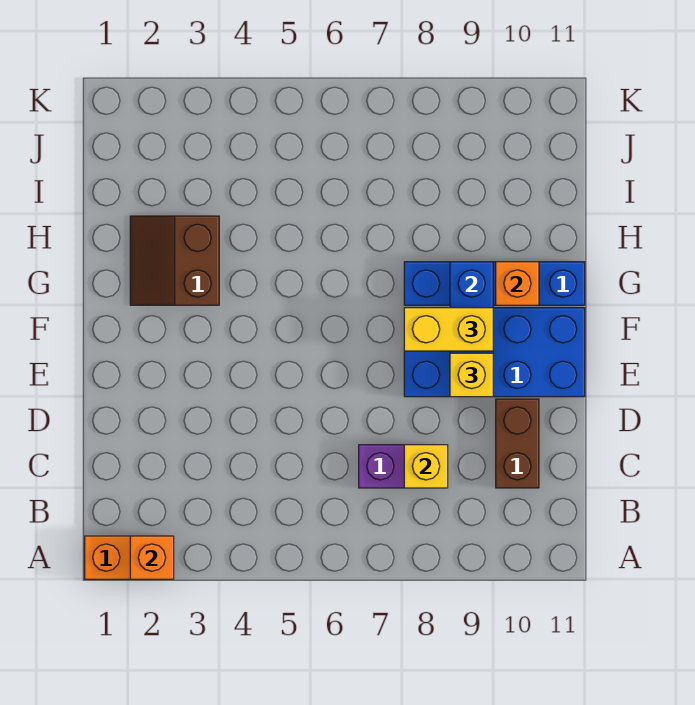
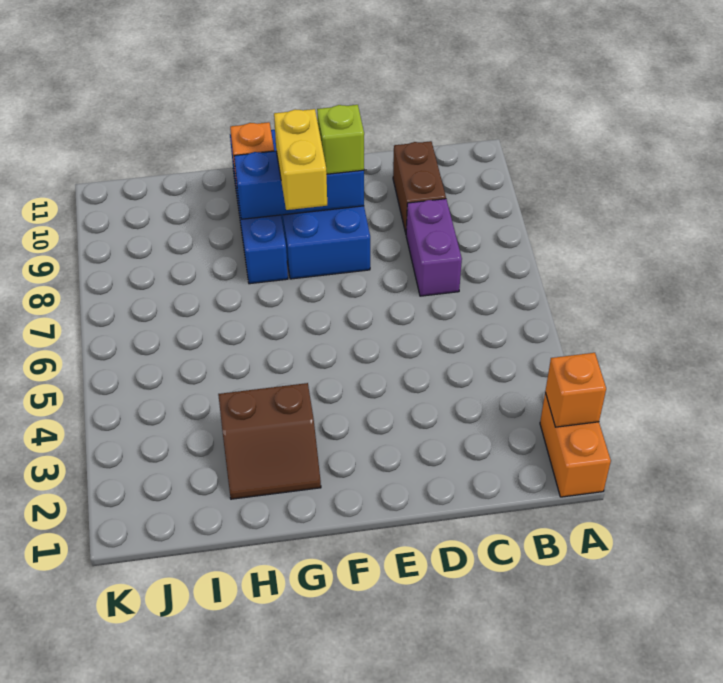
yellow brick C8 level 2 -> none
brown brick C10:D10 level 1 -> brown brick C9:C10 level 1
yellow brick E9 level 3 -> lime brick E9 level 3

